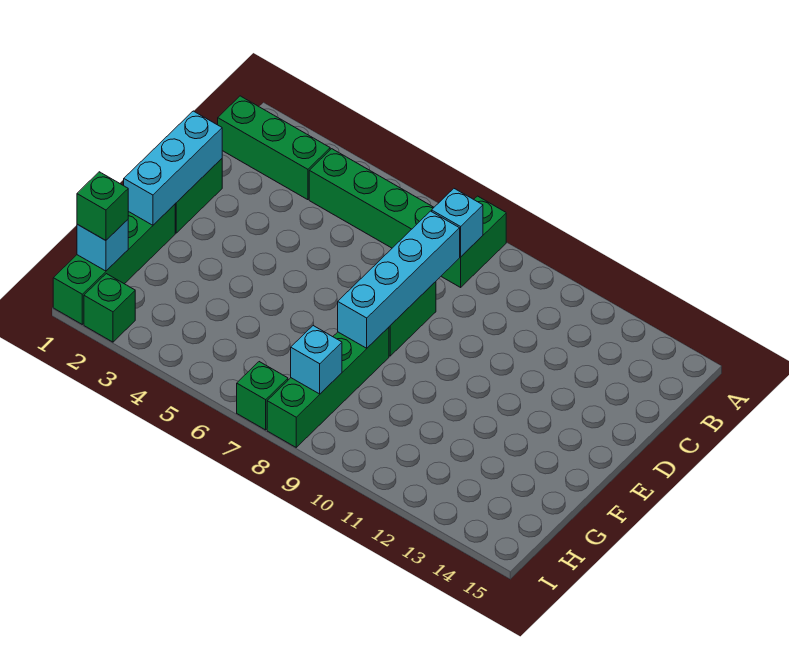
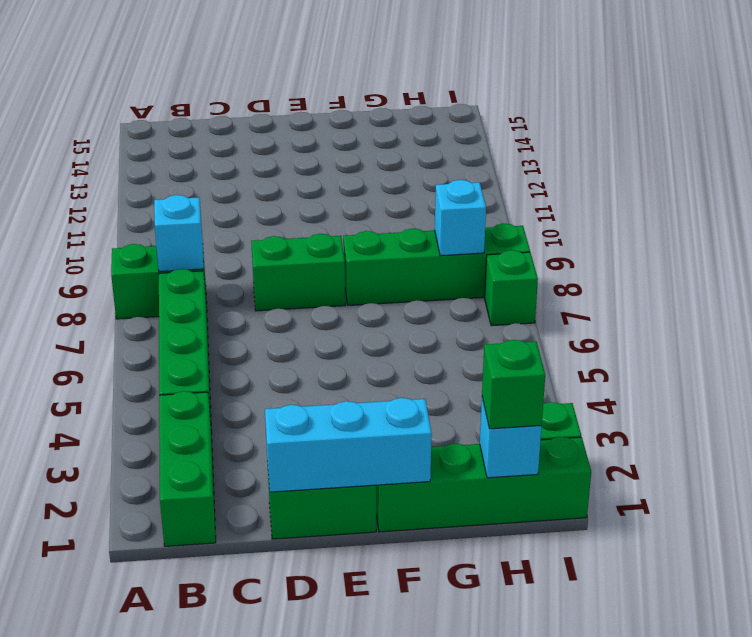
cyan brick C8:F8 level 2 -> none

